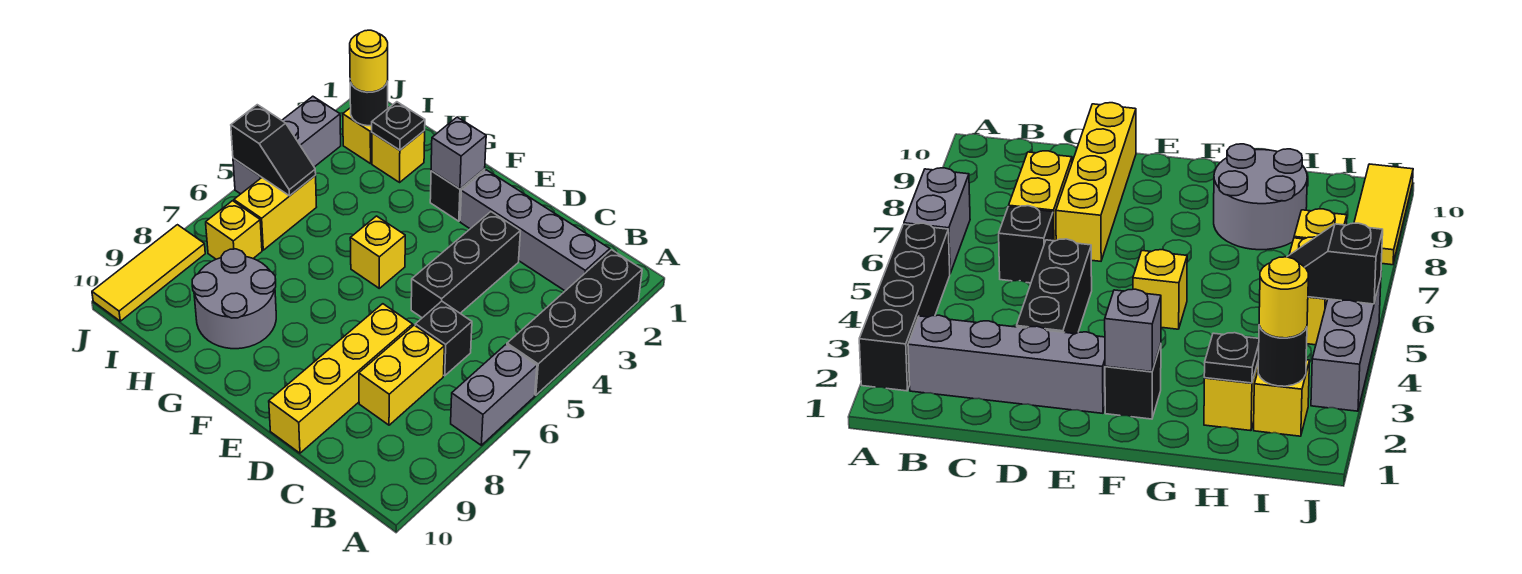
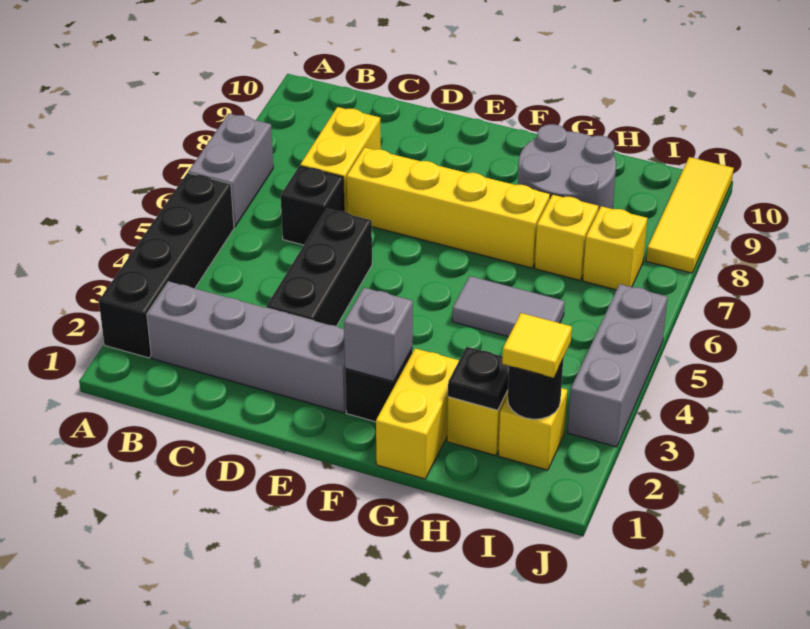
yellow brick D7:D10 level 1 -> yellow brick D7:G7 level 1
yellow brick F5 level 1 -> yellow brick H7 level 1
none -> grey tile G5:H5 level 1
yellow round brick I2 level 3 -> yellow tile I2 level 3
yellow brick I5:I6 level 1 -> yellow brick G1:G2 level 1
black slope I5:J5 level 2 top J -> none

